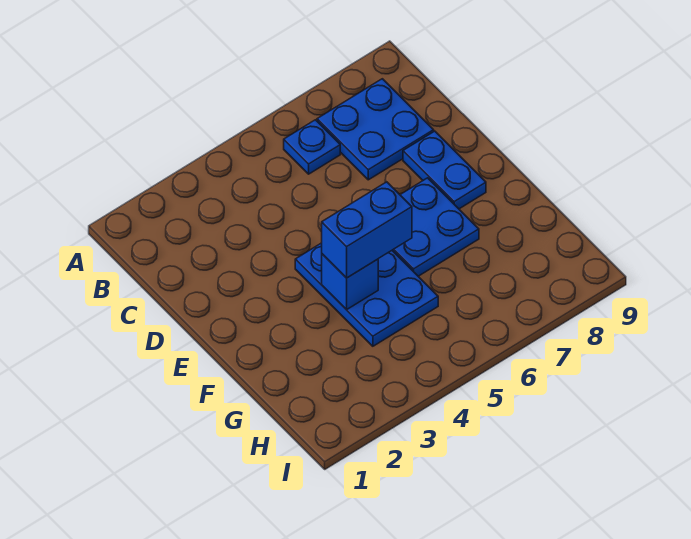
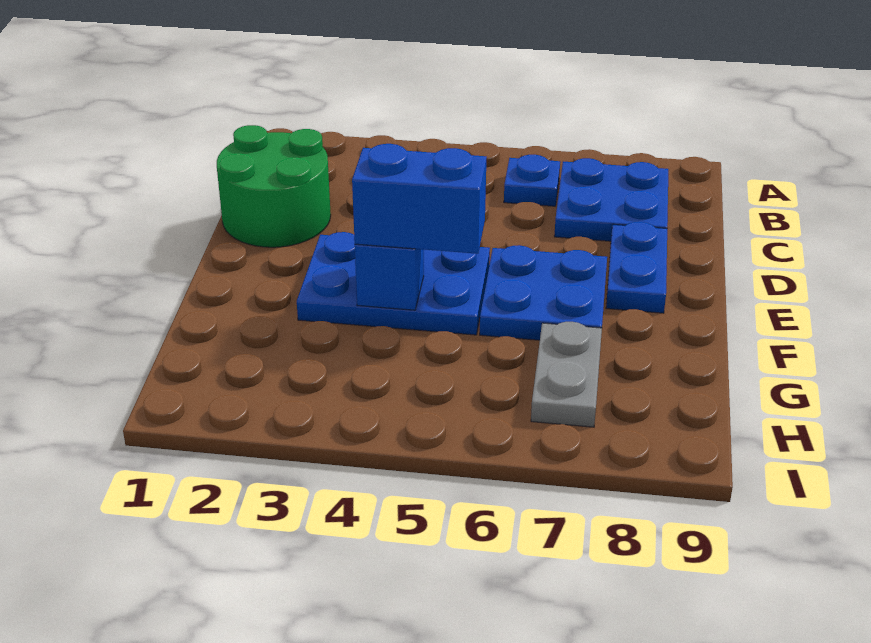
none -> green round brick C1:D2 level 1
blue plate E4:G5 level 1 -> blue plate E3:F5 level 1
none -> grey plate G7:H7 level 1

